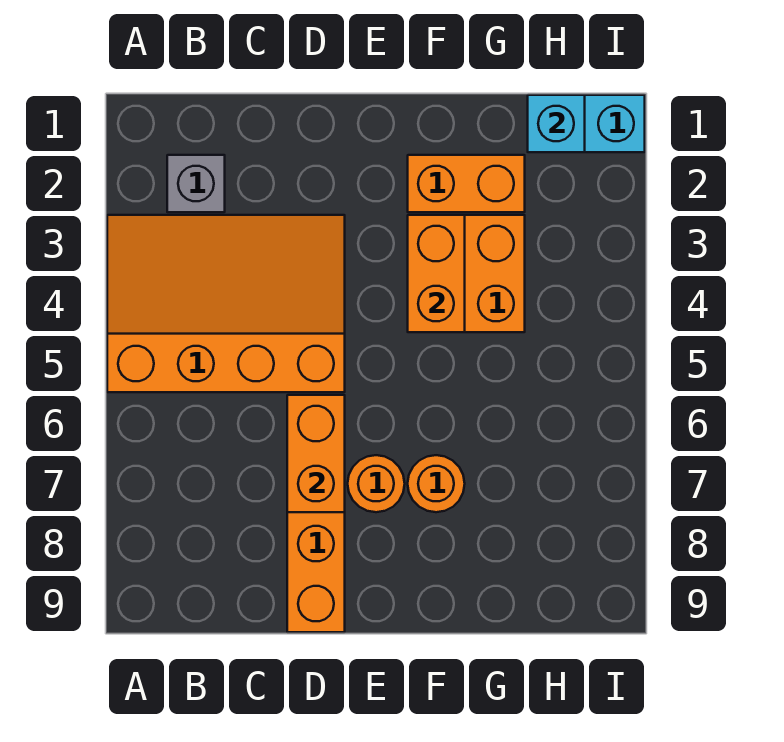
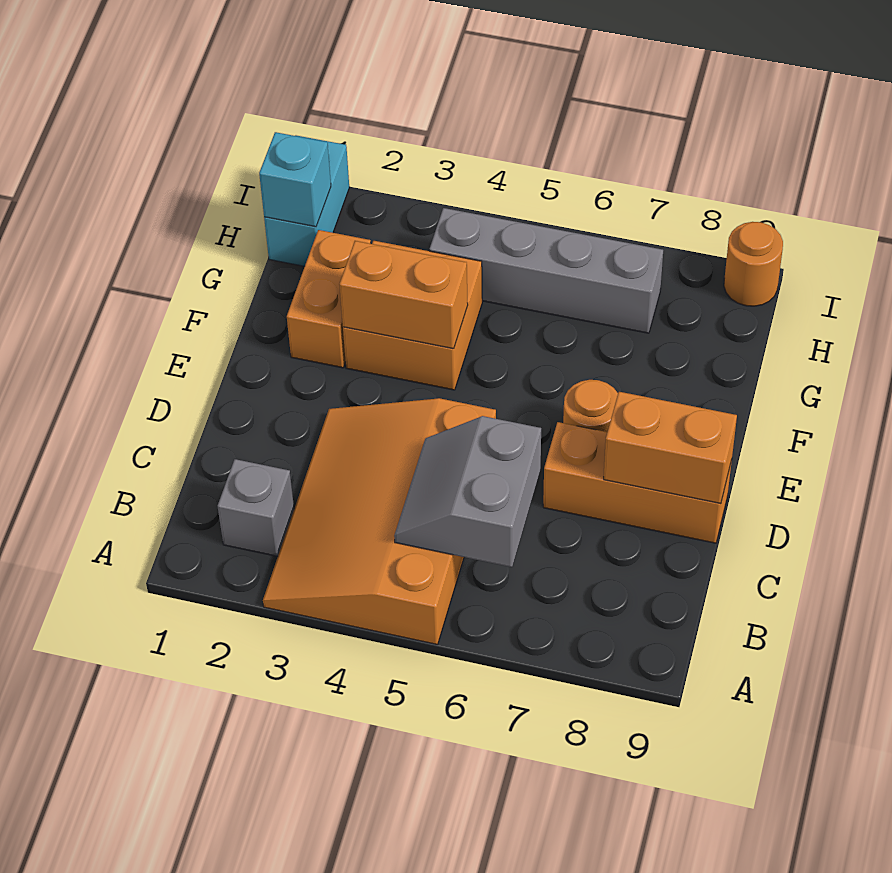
none -> grey slope B5:C6 level 2 top 6
orange brick D6:D7 level 2 -> orange brick D8:D9 level 2
orange round brick F7 level 1 -> orange round brick I9 level 1
none -> grey brick H4:H7 level 1

